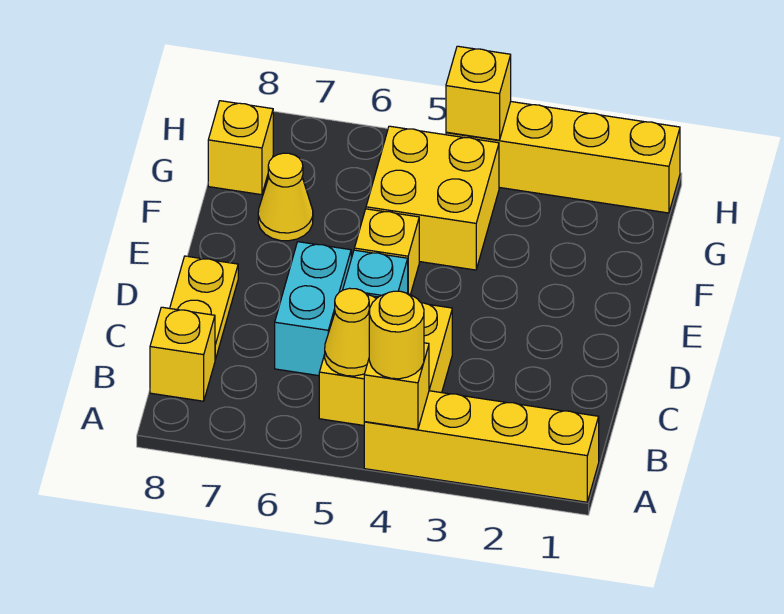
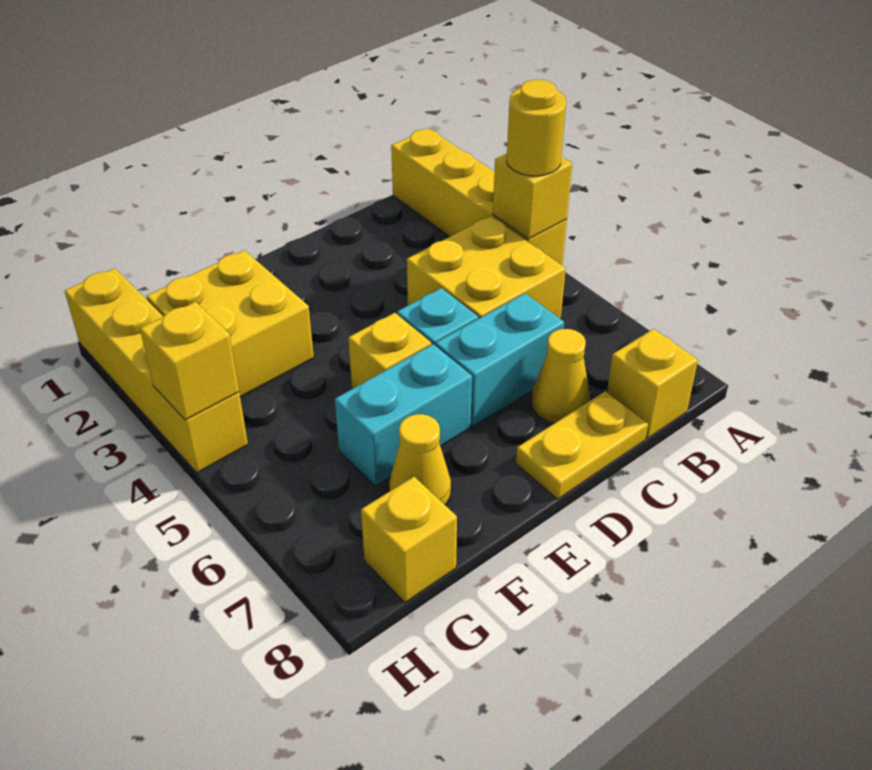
yellow cone B5 level 2 -> yellow cone C7 level 1
none -> cyan brick E6:F6 level 1
yellow brick F4:G5 level 1 -> yellow brick F2:G3 level 1

